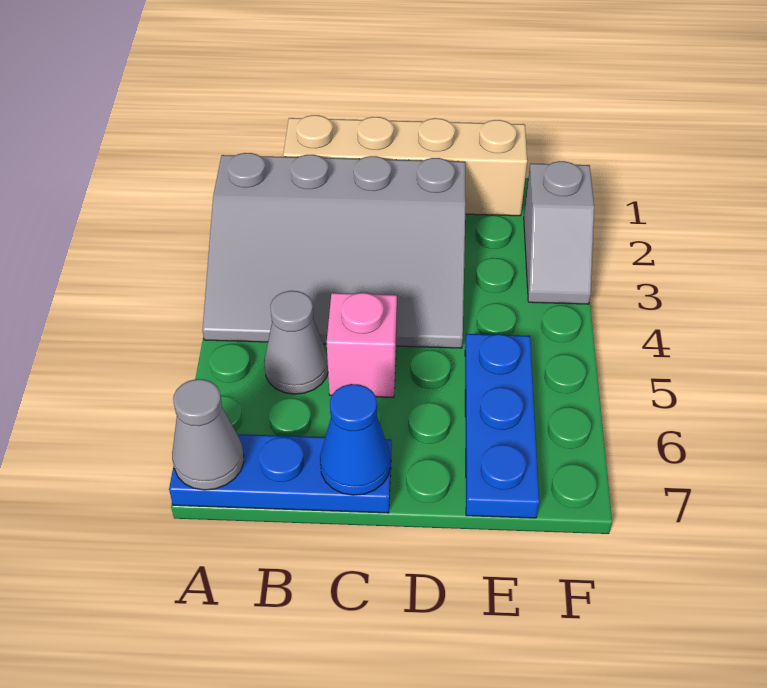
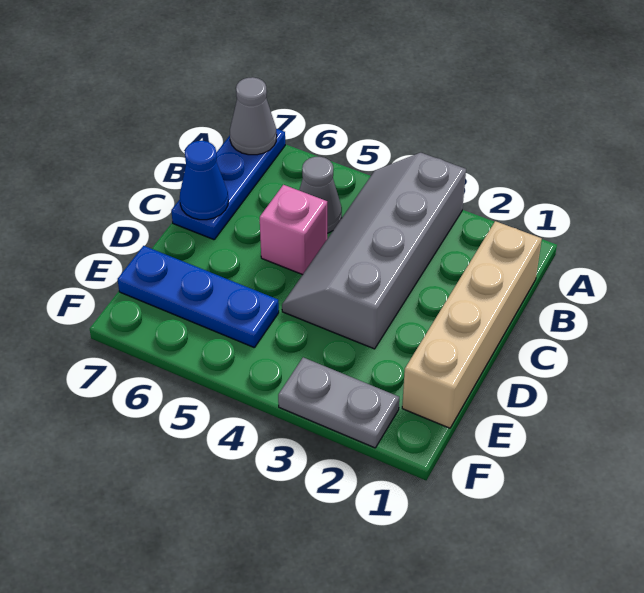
grey slope A2:D4 level 1 top 2 -> grey slope A3:D4 level 1 top 3
grey slope F2:F3 level 1 top 2 -> grey plate F2:F3 level 1

